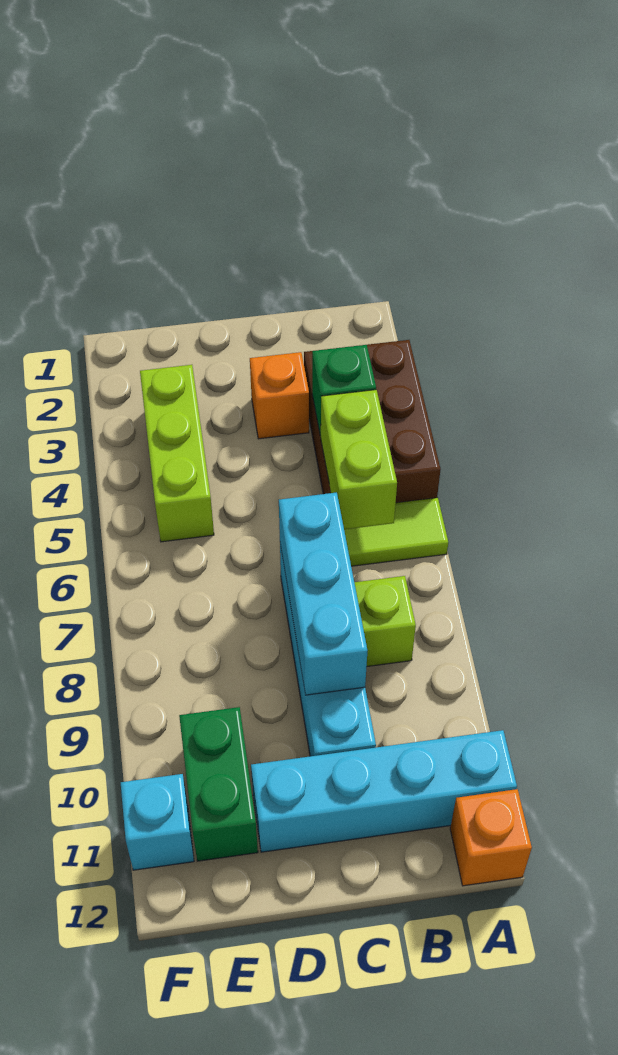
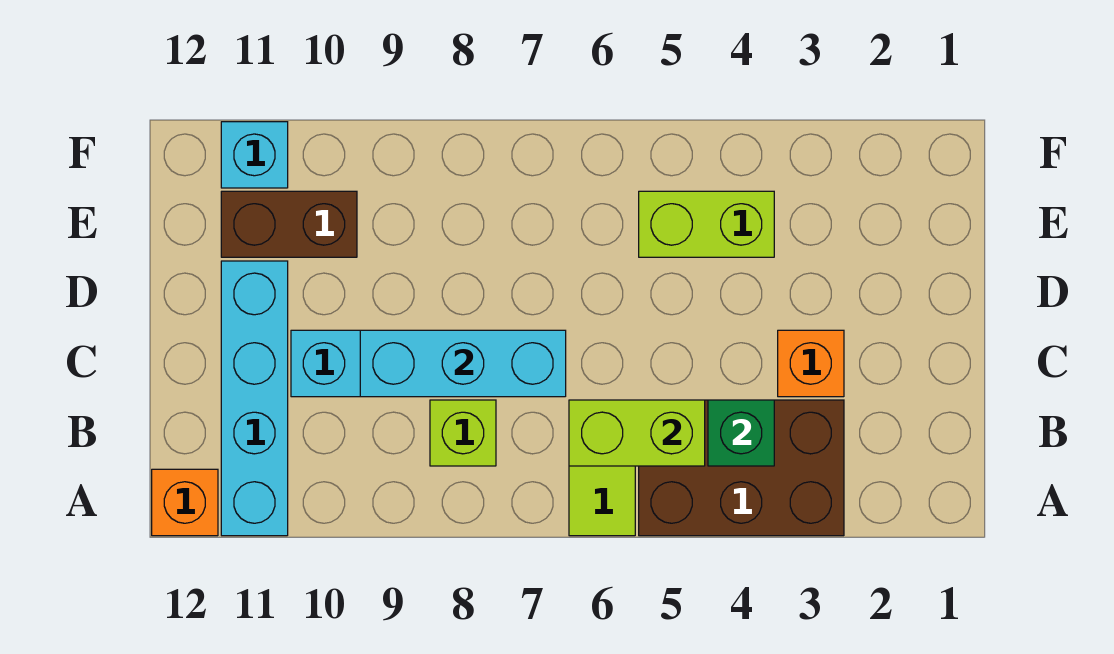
lime brick E3:E5 level 1 -> lime brick E4:E5 level 1
green brick E10:E11 level 1 -> brown brick E10:E11 level 1

